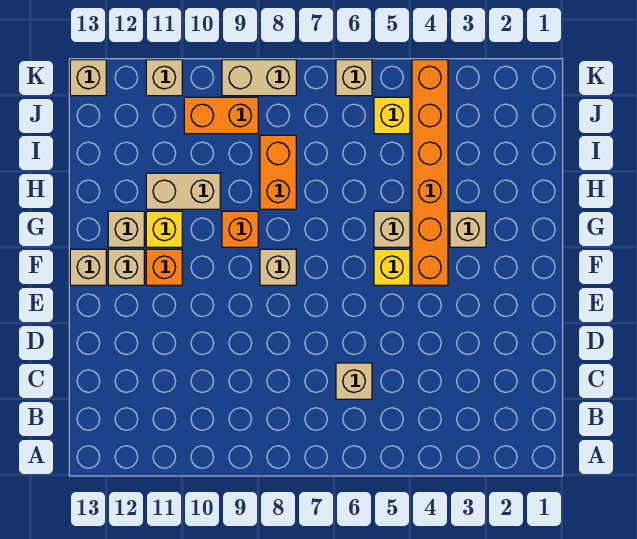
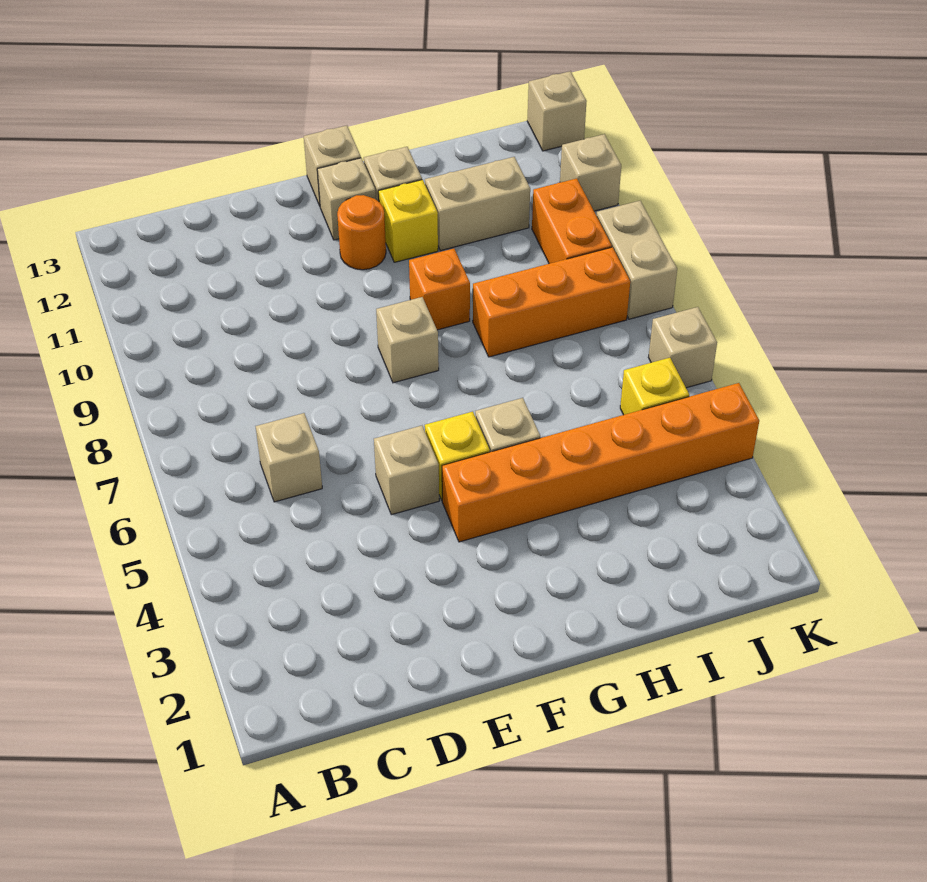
orange brick F11 level 1 -> orange round brick F11 level 1
tan brick G3 level 1 -> tan brick E5 level 1
orange brick H8:I8 level 1 -> orange brick H8:J8 level 1
tan brick H10:H11 level 1 -> tan brick H11:I11 level 1

